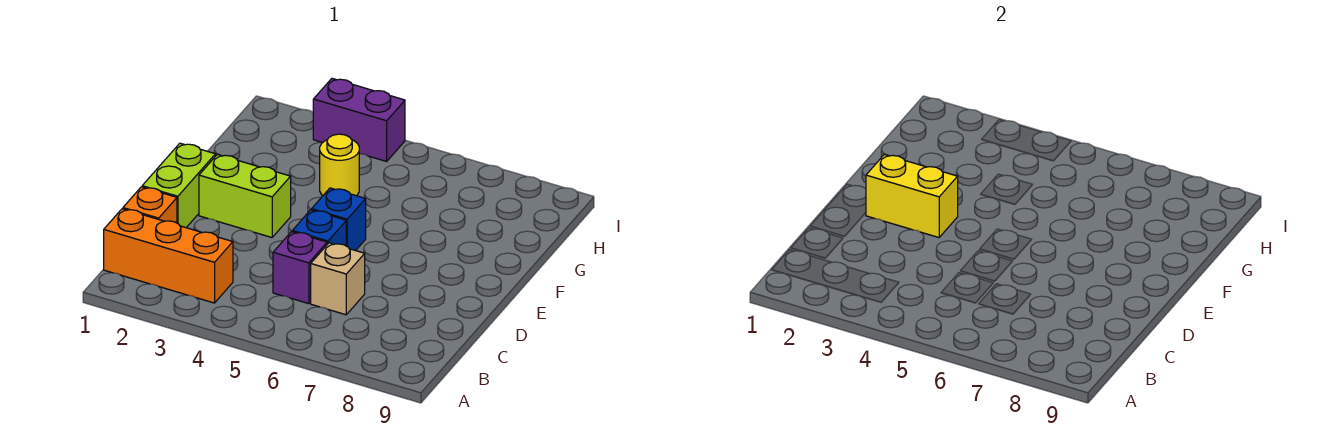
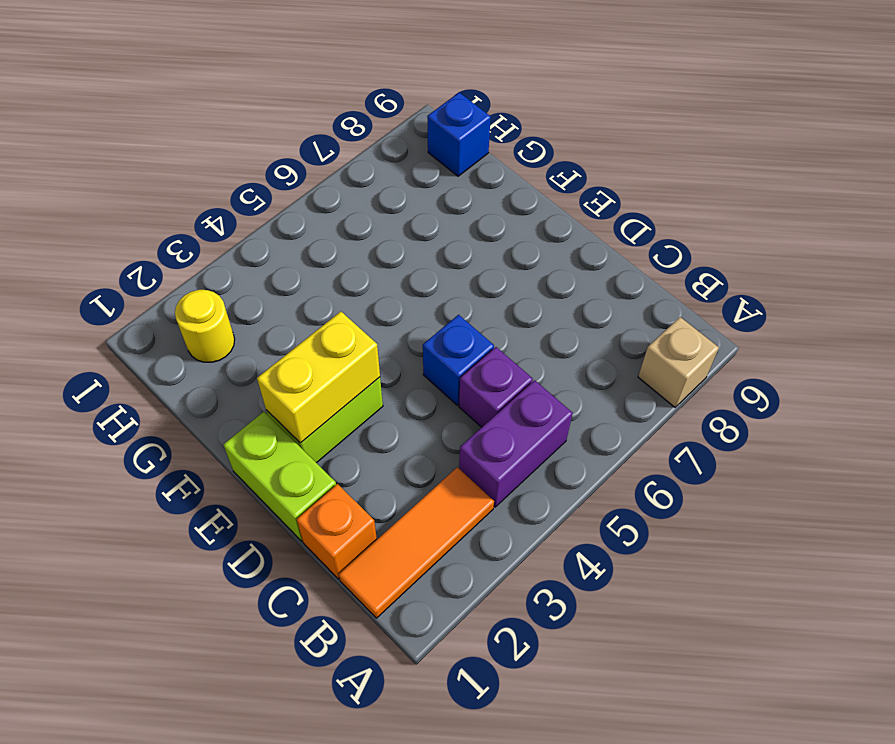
orange brick B1:B3 level 1 -> orange tile B1:B3 level 1
tan brick C6 level 1 -> tan brick A8 level 1
blue brick E5 level 1 -> blue brick H9 level 1
yellow round brick G4 level 1 -> yellow round brick H2 level 1
purple brick I3:I4 level 1 -> purple brick B4:B5 level 1

